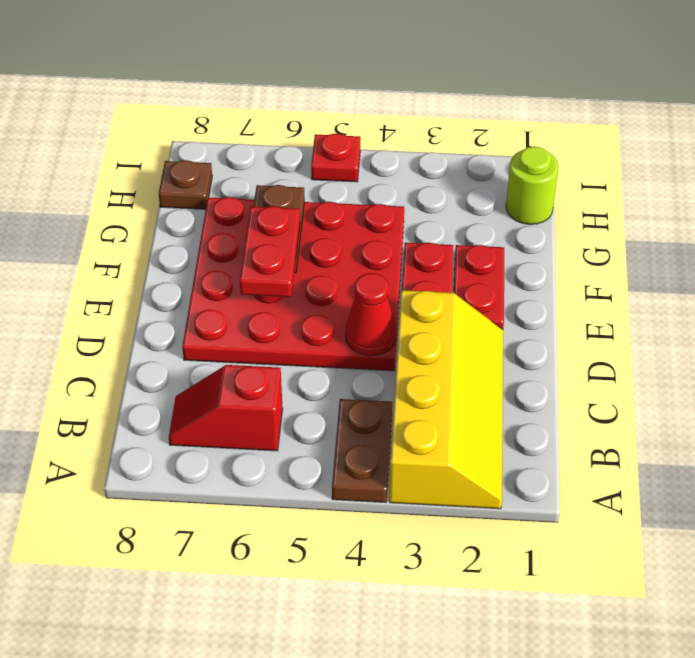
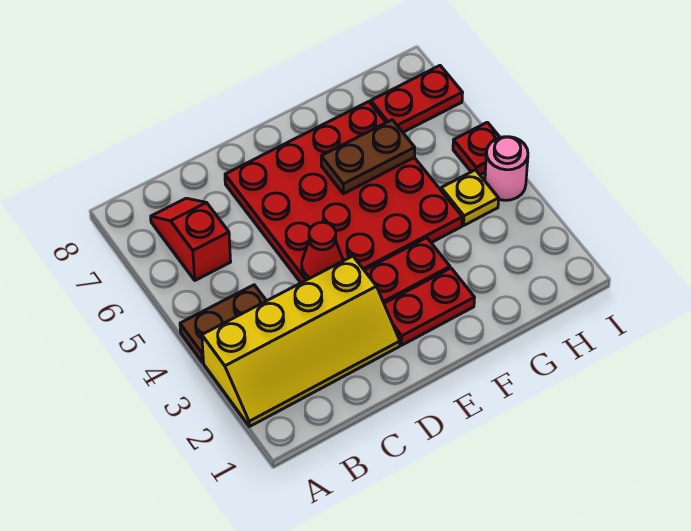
red plate E6:F6 level 3 -> red plate H7:I7 level 1
lime round brick H1 level 1 -> none
none -> yellow plate H4 level 1
brown plate H8 level 1 -> none
none -> pink round brick I4 level 1

